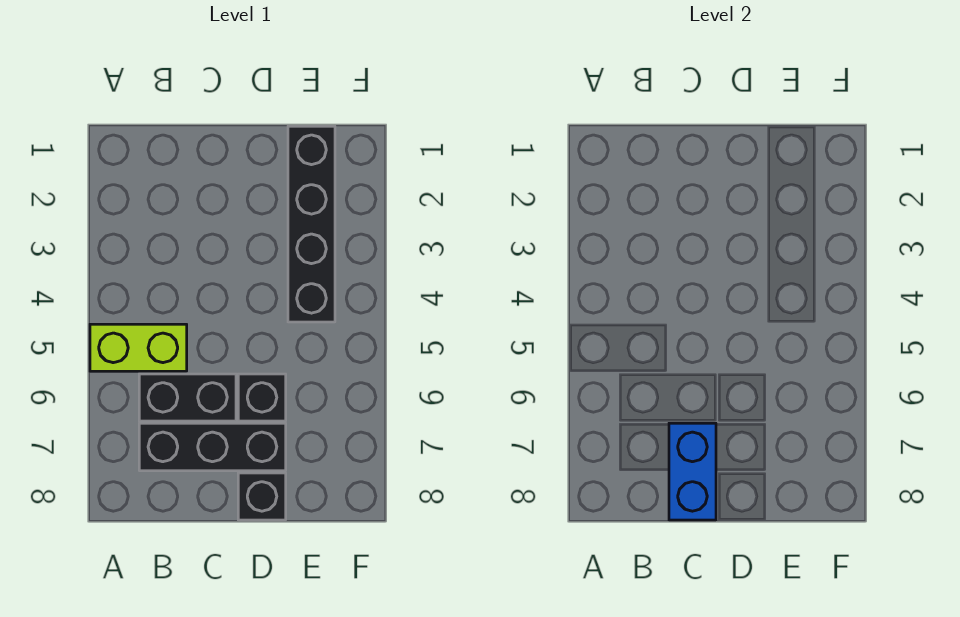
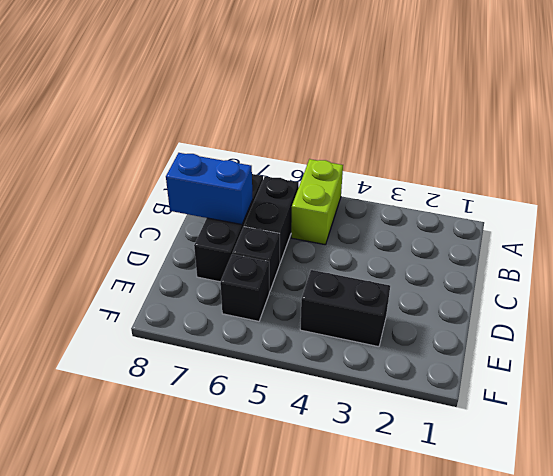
black brick D8 level 1 -> black brick E6 level 1
black brick E1:E4 level 1 -> black brick E3:E4 level 1

